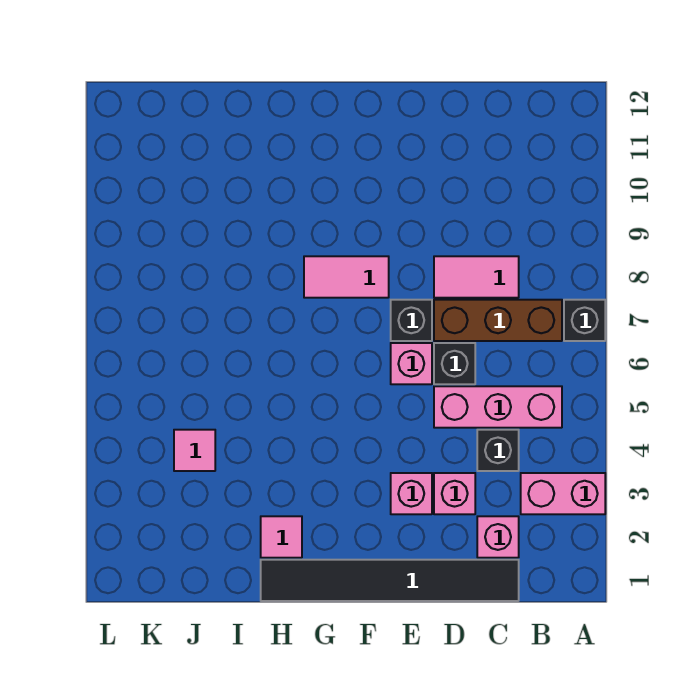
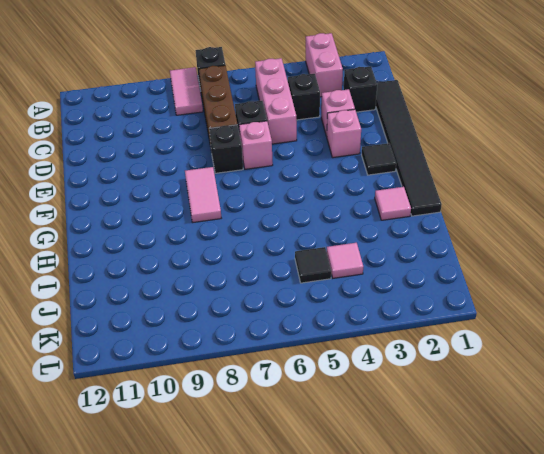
pink brick C2 level 1 -> black brick C2 level 1
pink tile C8:D8 level 1 -> pink tile A8:B8 level 1
none -> black tile F2 level 1
none -> black tile J5 level 1

